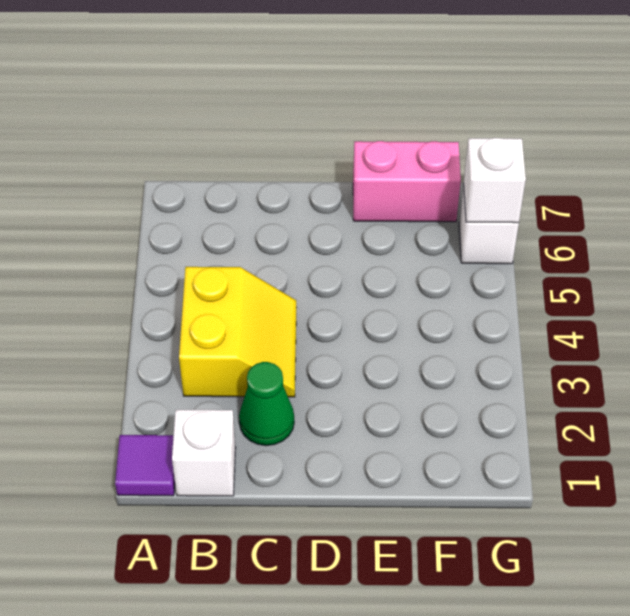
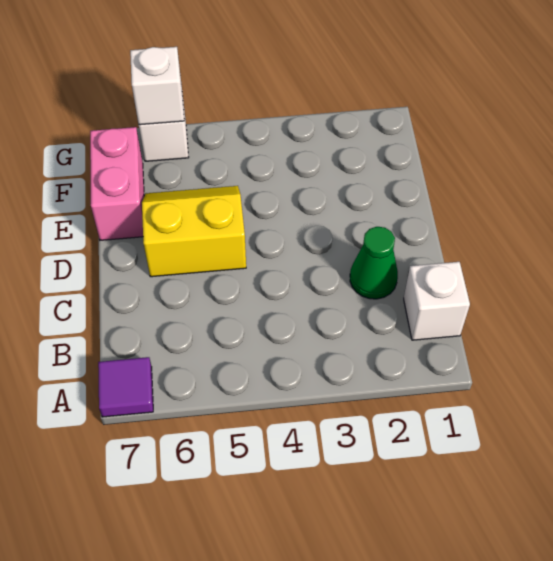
purple tile A1 level 1 -> purple tile A7 level 1
yellow slope B3:C4 level 1 top B -> yellow slope D5:E6 level 1 top D

